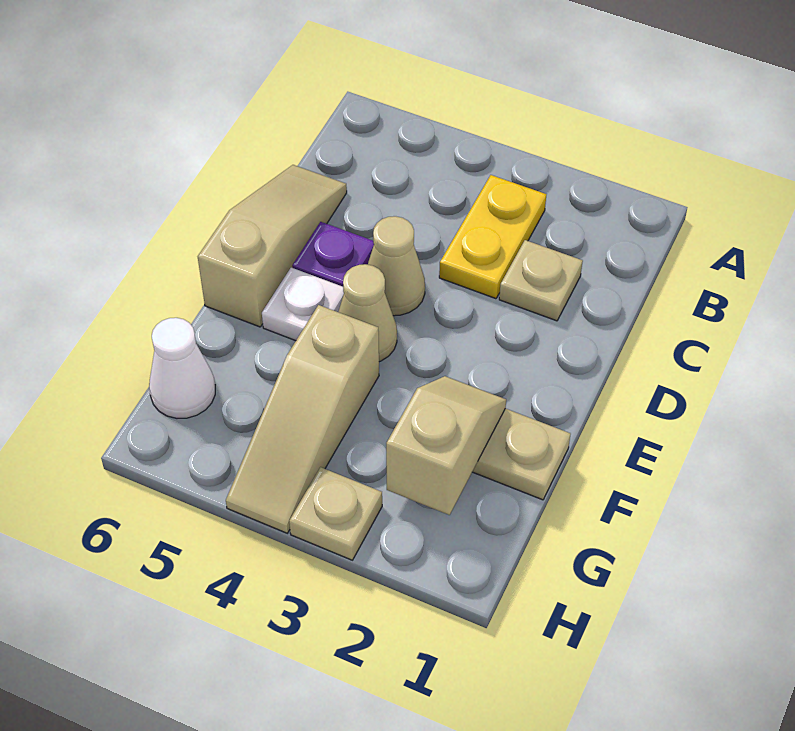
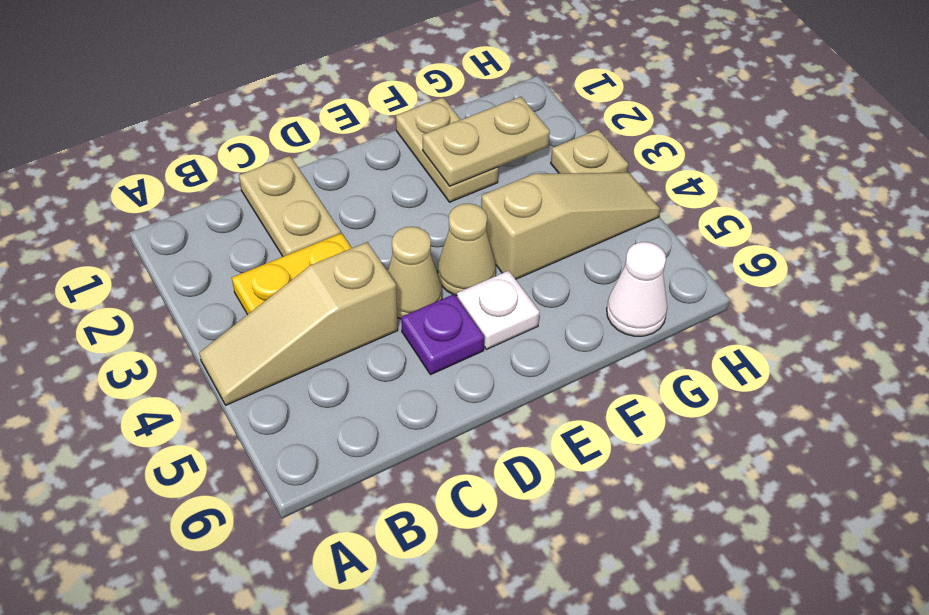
tan plate C2 level 1 -> tan plate C1:C2 level 1
tan slope C6:E6 level 1 top E -> tan slope A4:C4 level 1 top C
tan slope F2:G2 level 2 top G -> tan plate F2:G2 level 2

